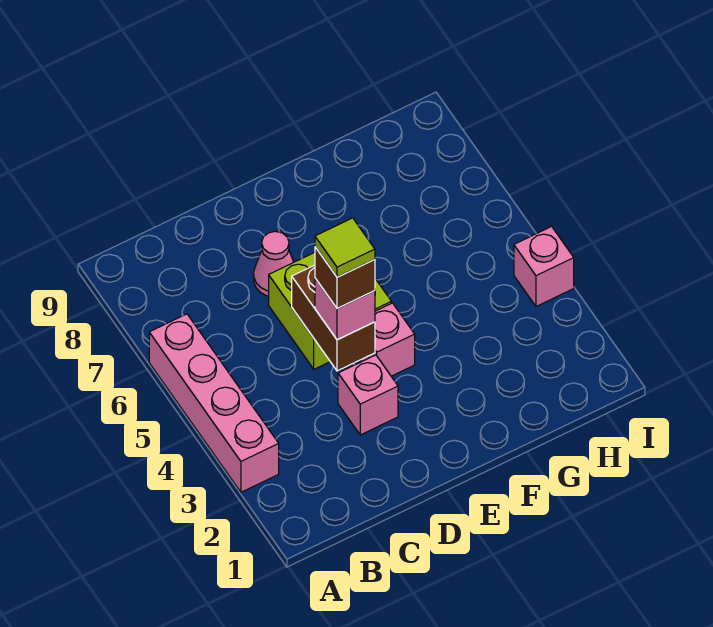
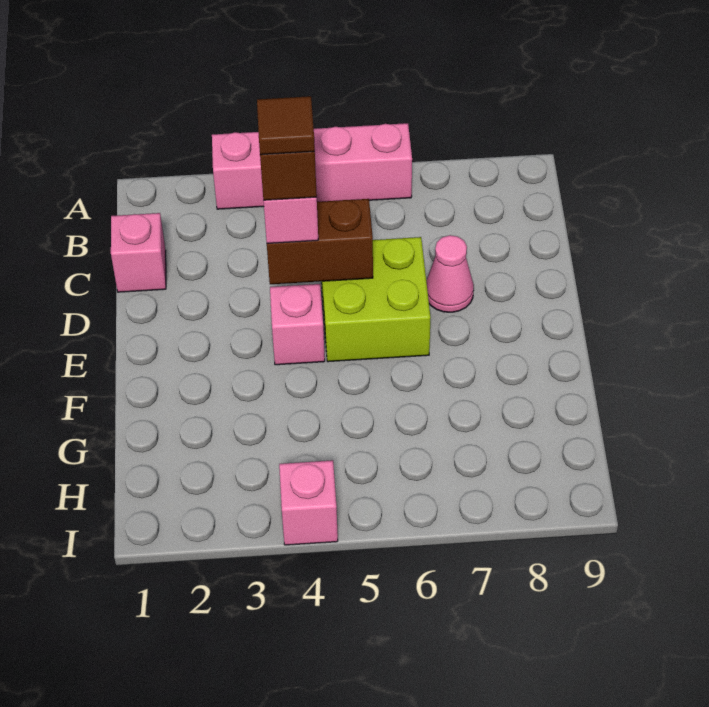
pink brick D3 level 1 -> pink brick C1 level 1
lime tile D4 level 5 -> brown tile D4 level 5

